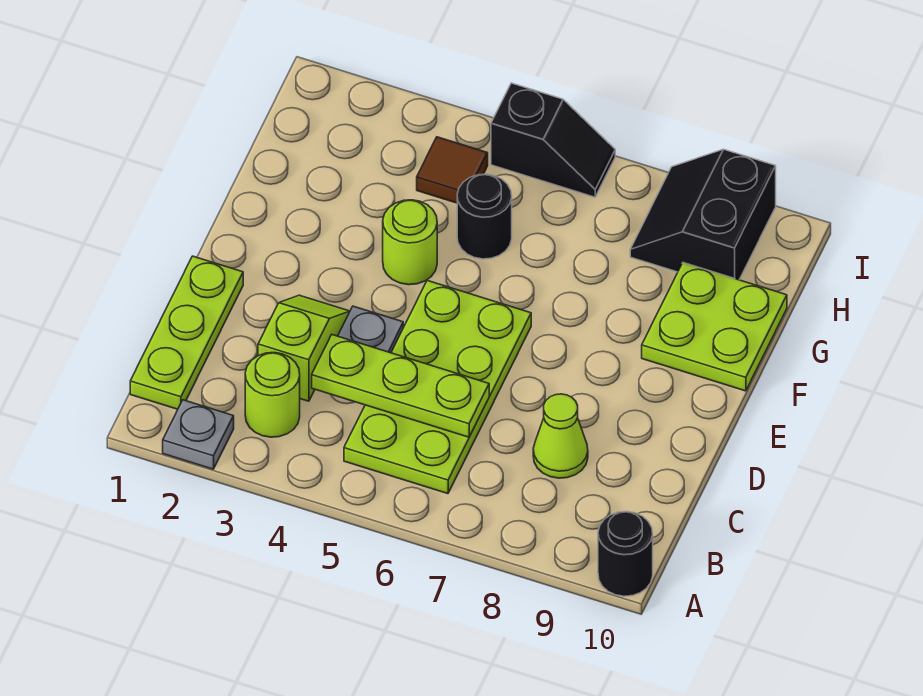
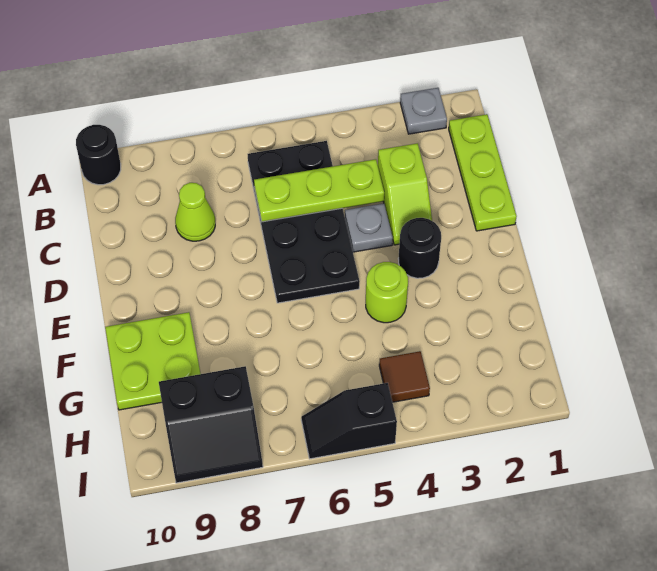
lime round brick B3 level 1 -> none
lime plate B5:E6 level 1 -> black plate B5:E6 level 1
black round brick G5 level 1 -> black round brick E3 level 1
black slope H8:I9 level 1 top 9 -> black slope H8:I9 level 1 top H

